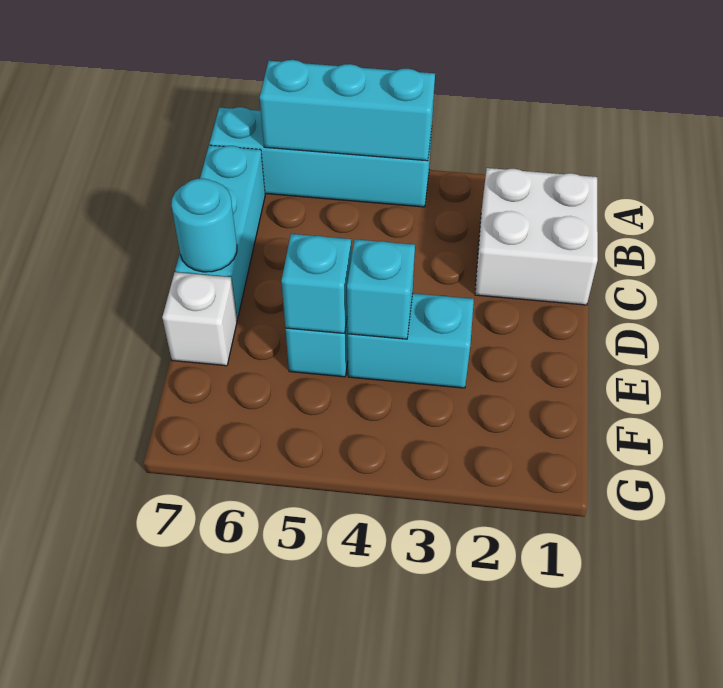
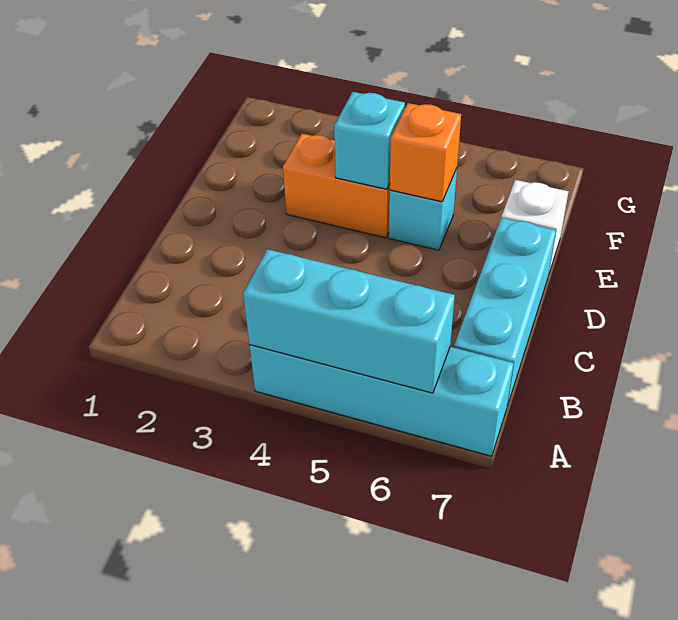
white brick B1:C2 level 1 -> none
cyan round brick D7 level 2 -> none
cyan brick E3:E4 level 1 -> orange brick E3:E4 level 1
cyan brick E5 level 2 -> orange brick E5 level 2

